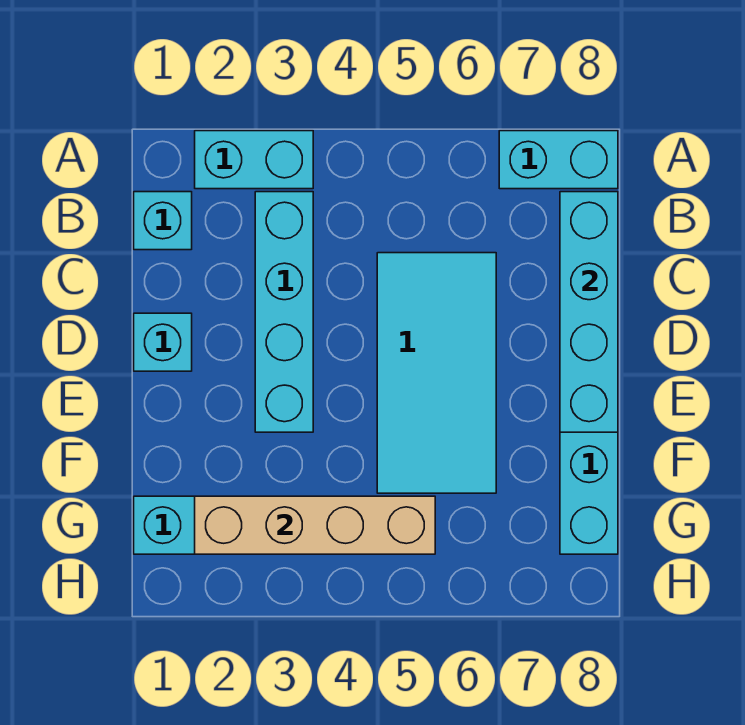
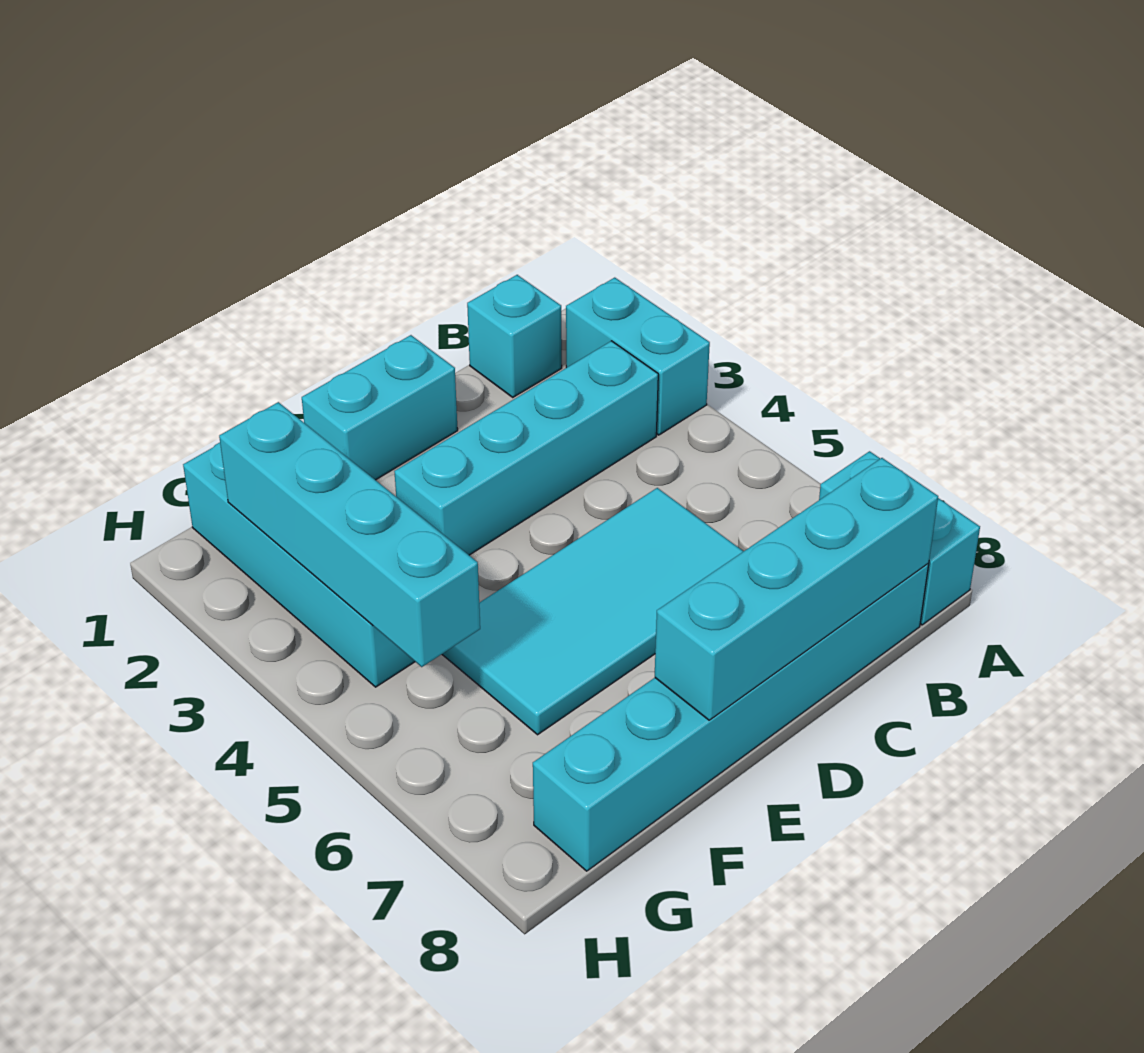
cyan brick D1 level 1 -> cyan brick D1:E1 level 1
tan brick G2:G5 level 2 -> cyan brick G2:G5 level 2

